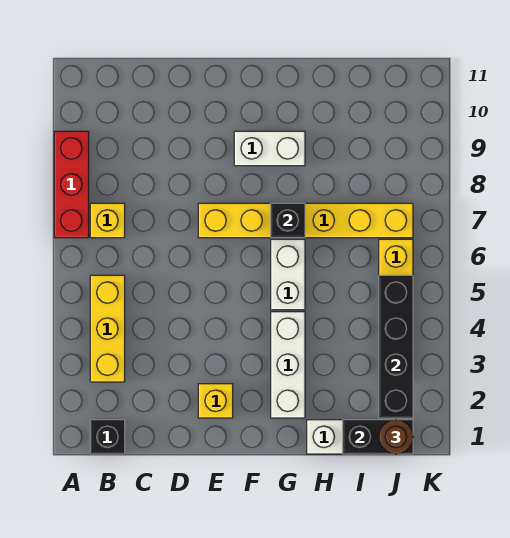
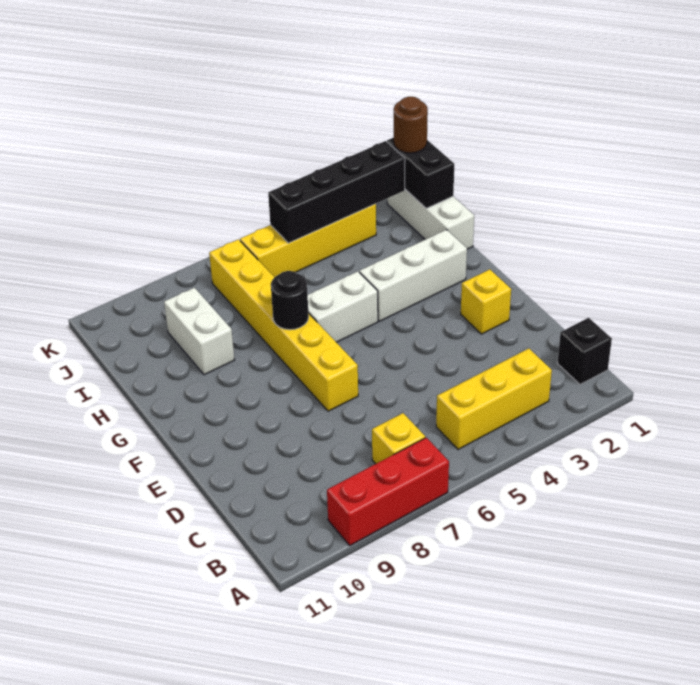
white brick F9:G9 level 1 -> white brick H9:I9 level 1
black brick G7 level 2 -> black round brick G7 level 2

